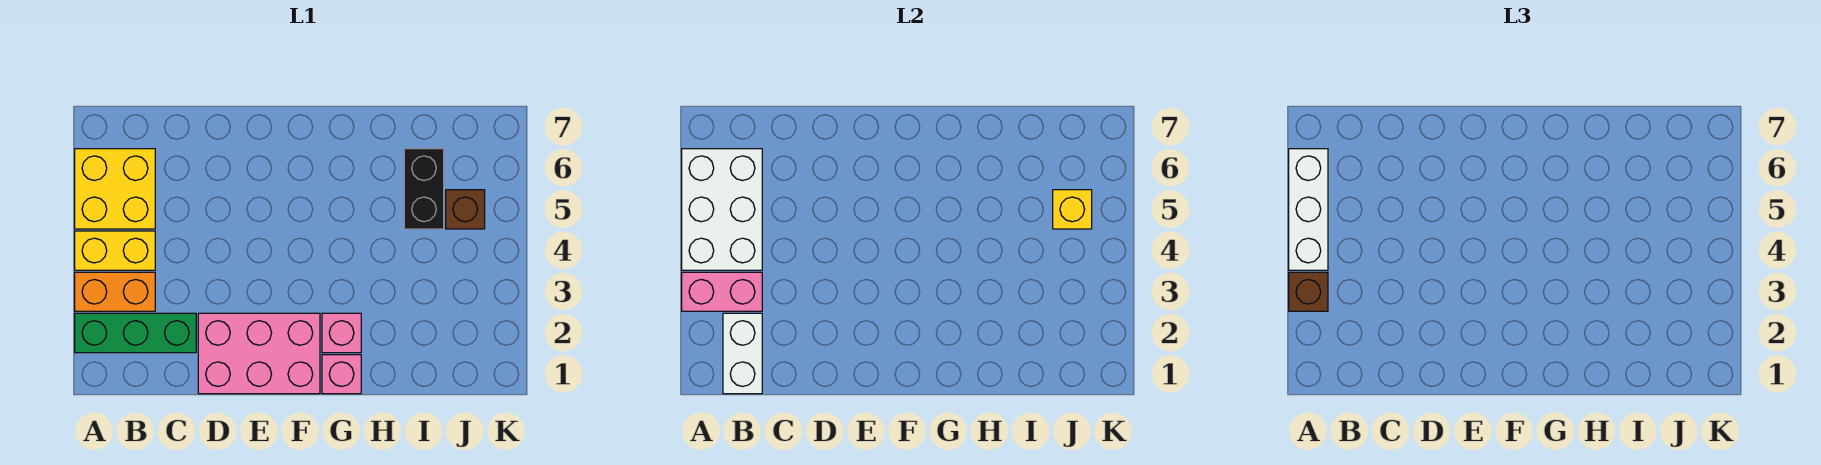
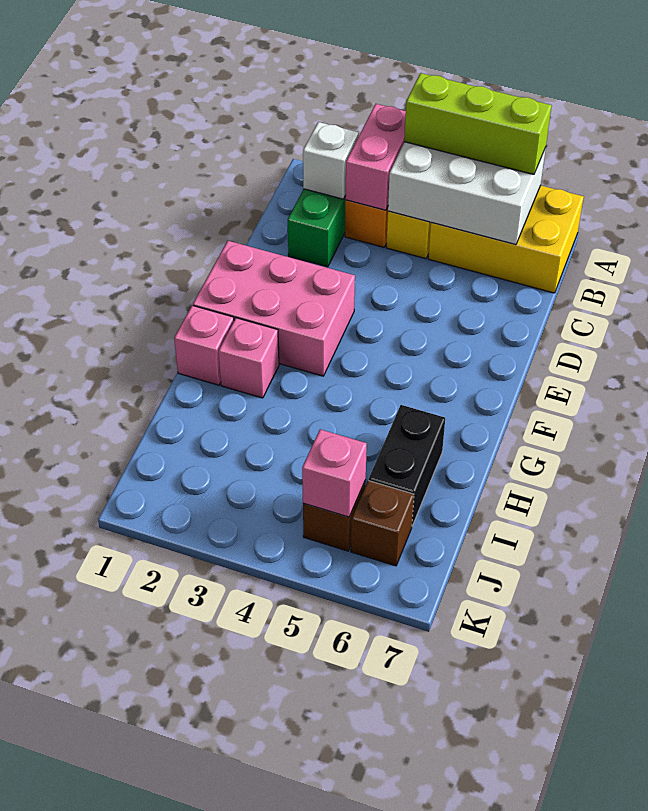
brown brick A3 level 3 -> brown brick J6 level 1
white brick A4:A6 level 3 -> lime brick A4:A6 level 3
yellow brick A5:B6 level 1 -> yellow brick A5:B7 level 1
white brick B1:B2 level 2 -> white brick B2 level 2
pink brick D1:F2 level 1 -> pink brick E1:F3 level 1
black brick I5:I6 level 1 -> black brick H6:I6 level 1
yellow brick J5 level 2 -> pink brick J5 level 2

